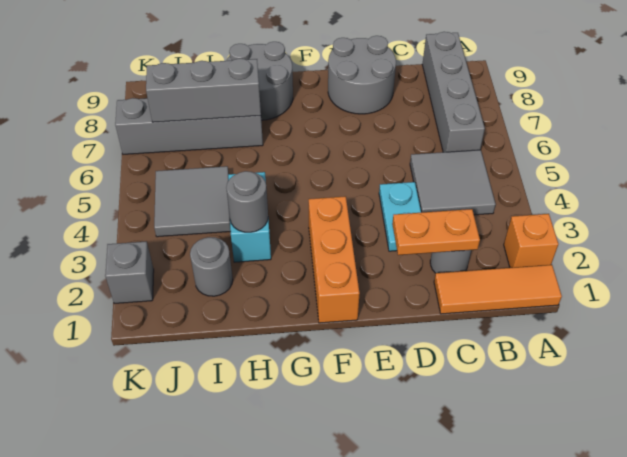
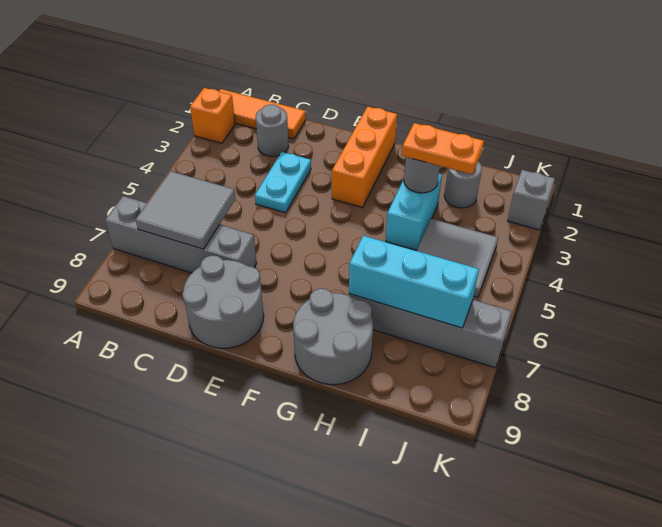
grey tile B4:C5 level 1 -> grey tile B6:C7 level 2
grey brick B6:B9 level 1 -> grey brick A7:D7 level 1
orange plate C2:D2 level 2 -> orange plate H3:I3 level 3
grey brick H7:J7 level 2 -> cyan brick H7:J7 level 2

